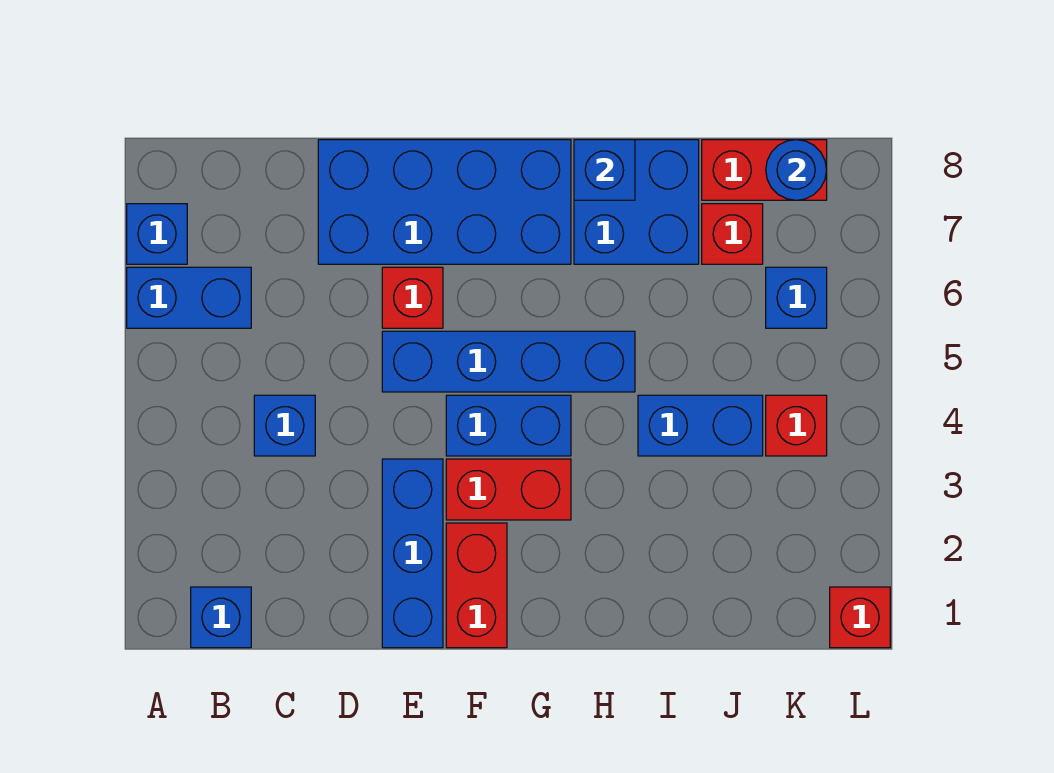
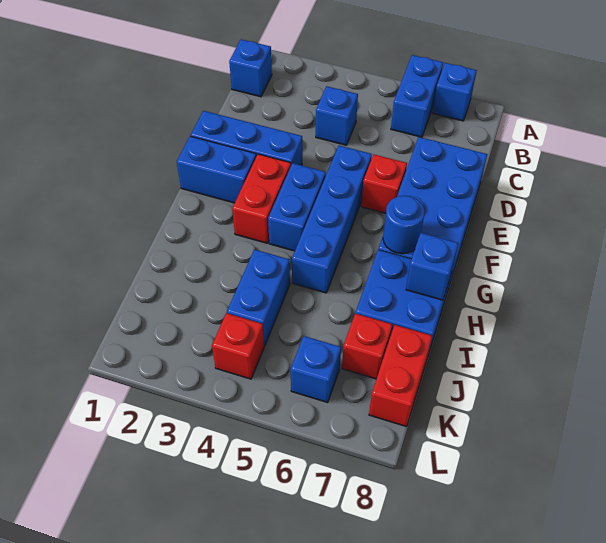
red brick F1:F2 level 1 -> blue brick F1:F2 level 1
blue round brick K8 level 2 -> blue round brick G7 level 2
red brick L1 level 1 -> none

